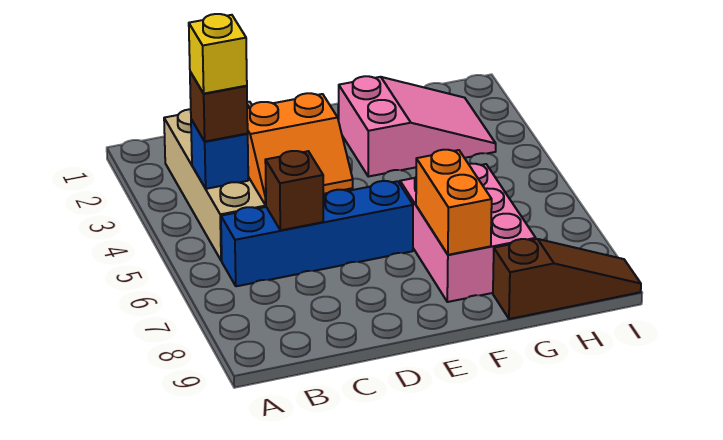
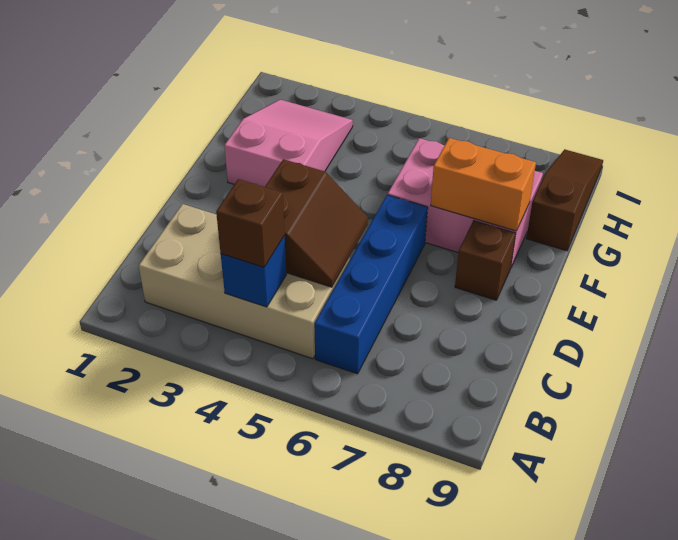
yellow brick B4 level 4 -> none
orange slope C4:D5 level 2 top 4 -> brown slope C4:D5 level 2 top 4
brown brick C6 level 2 -> brown brick E8 level 1

